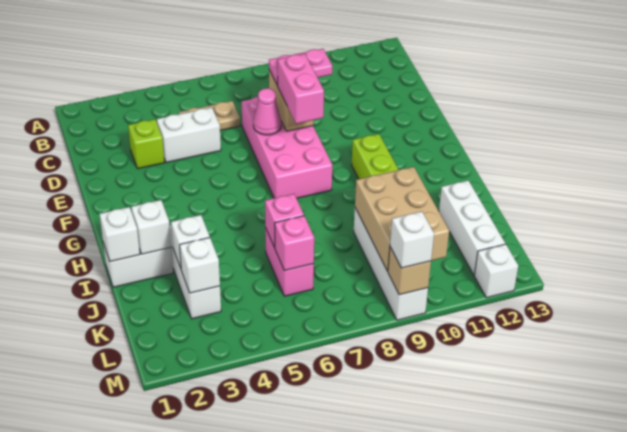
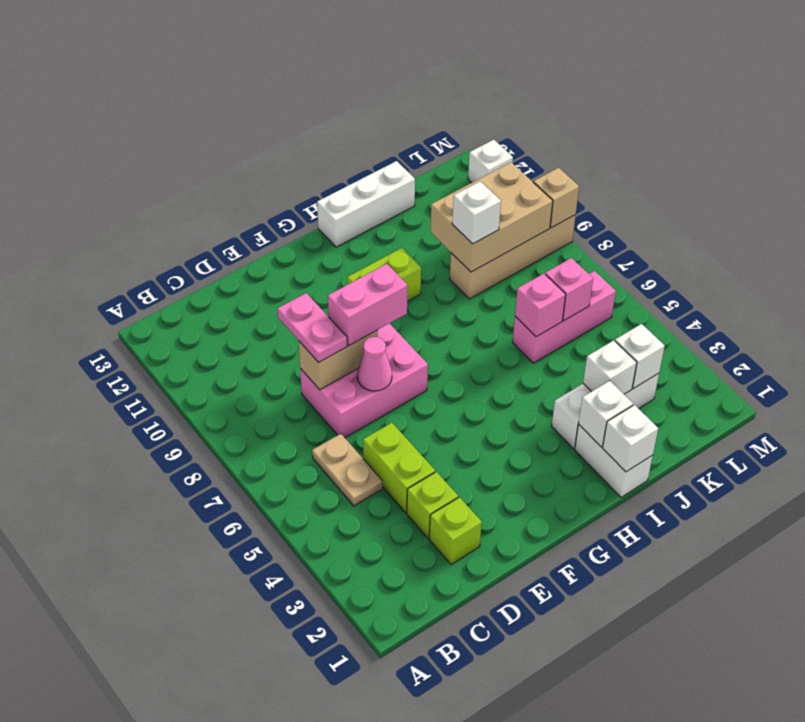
none -> lime brick D2 level 1
white brick D4:D5 level 1 -> lime brick D4:D5 level 1
pink brick D7:G8 level 1 -> pink brick D7:F8 level 1
pink brick J6:K6 level 1 -> pink brick J6:L6 level 1
white brick J9:M9 level 1 -> tan brick J9:M9 level 1
white brick J12:L12 level 1 -> white brick H13:J13 level 1
white brick M9 level 3 -> white brick J9 level 3

